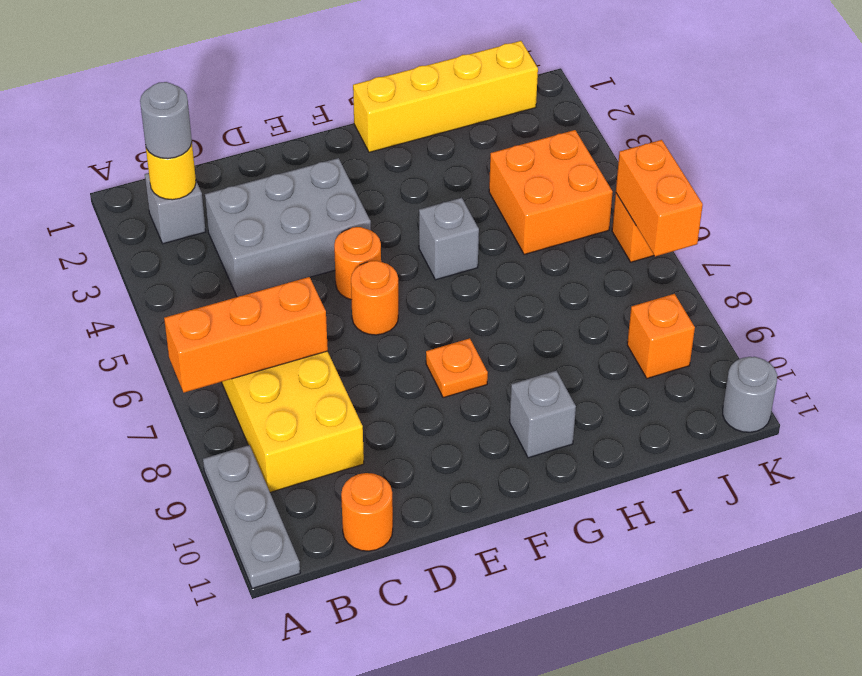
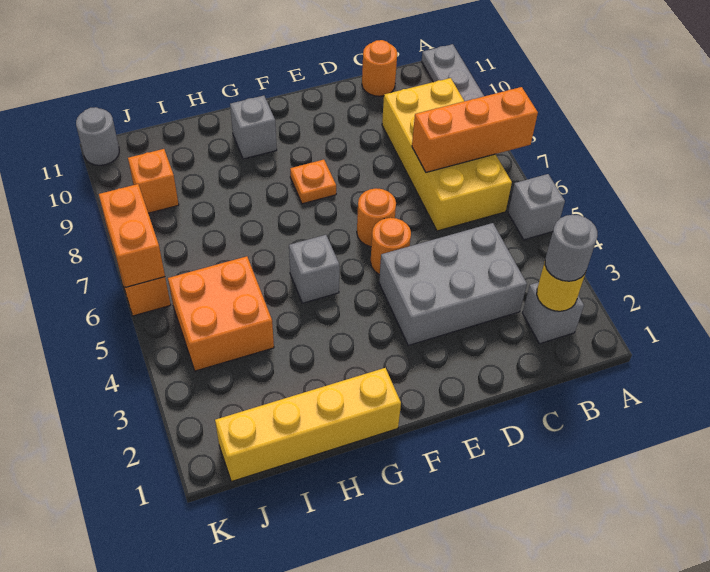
none -> grey brick A5 level 1

